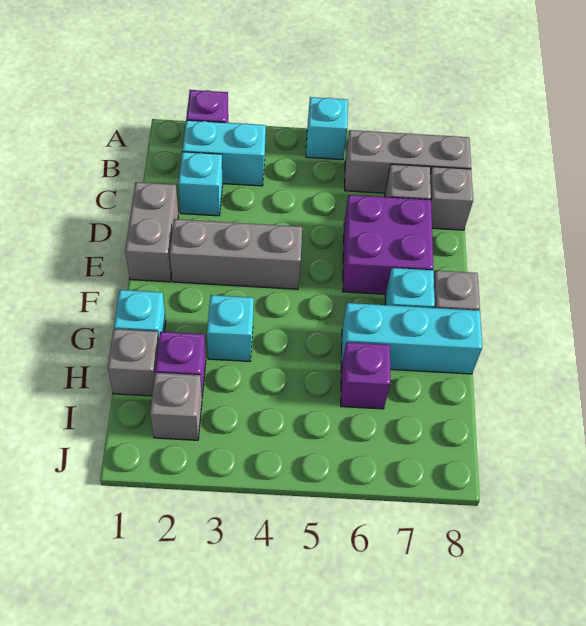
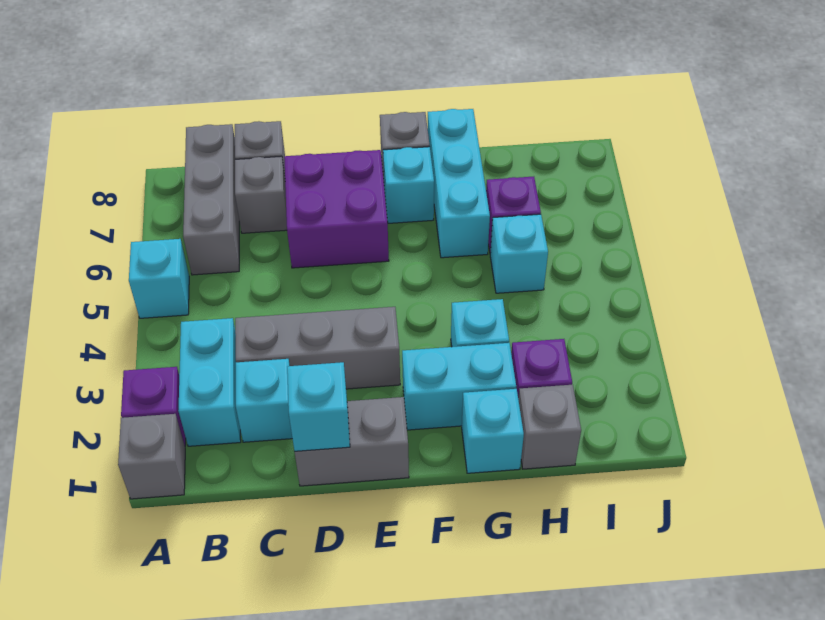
none -> cyan brick D1 level 2
grey brick E2:E4 level 1 -> grey brick C3:E3 level 1
none -> cyan brick F2:G2 level 1
none -> cyan brick H5 level 1
grey brick I2 level 1 -> grey brick A1 level 1

